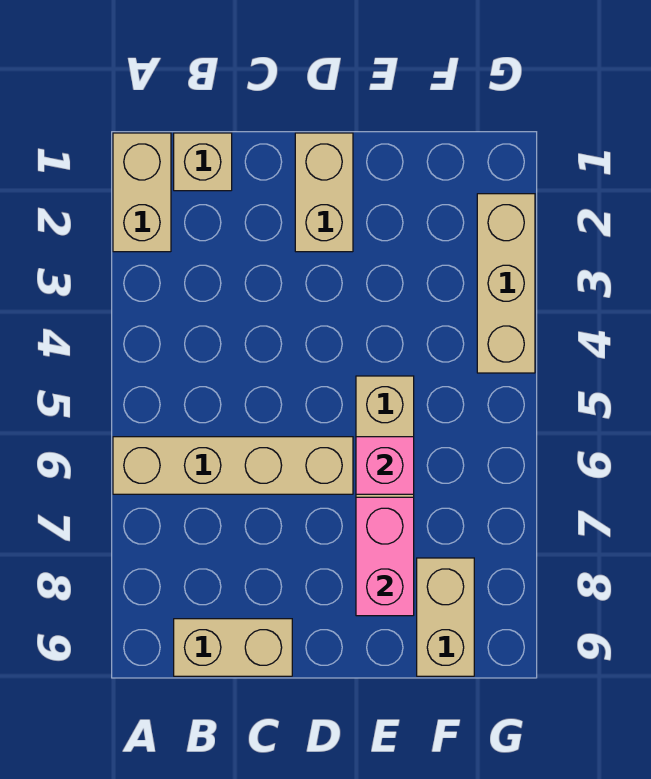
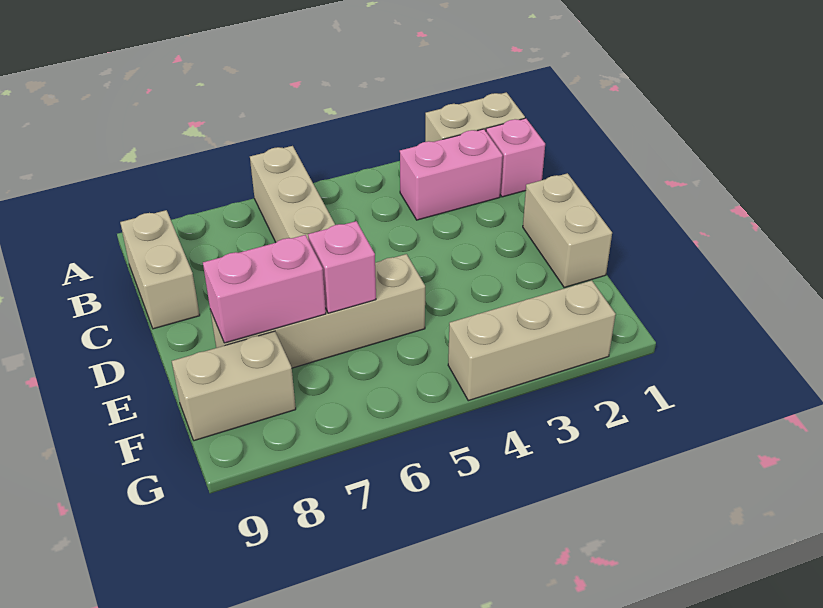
tan brick B1 level 1 -> pink brick B1 level 1
none -> pink brick B2:B3 level 1
tan brick D1:D2 level 1 -> tan brick D1:E1 level 1

